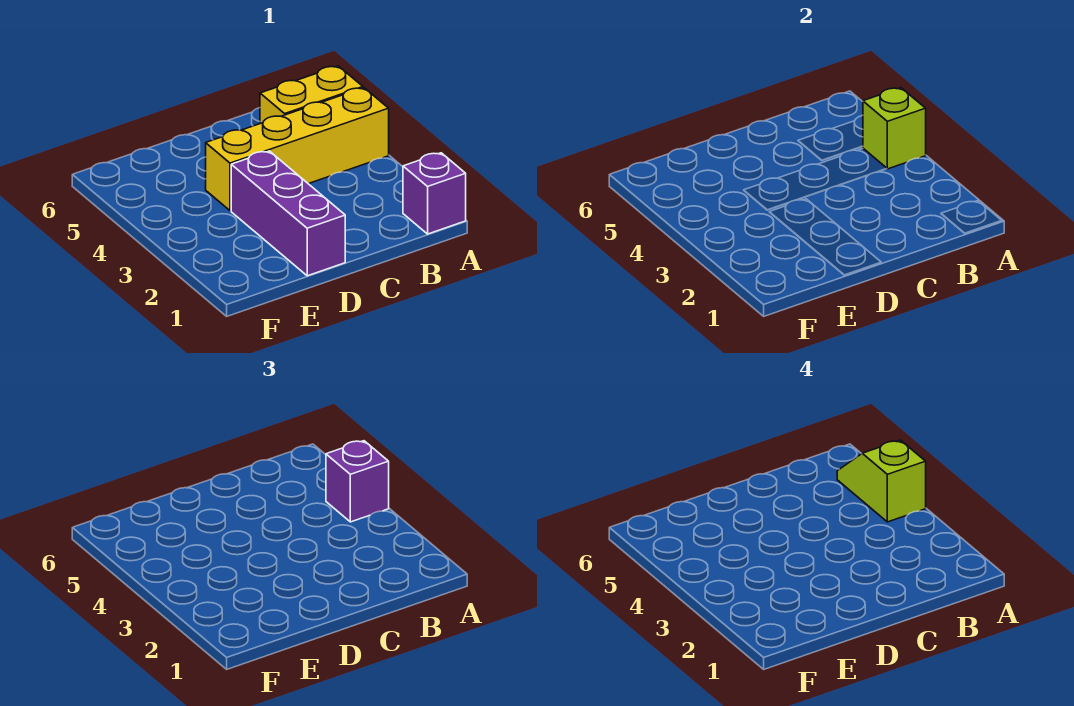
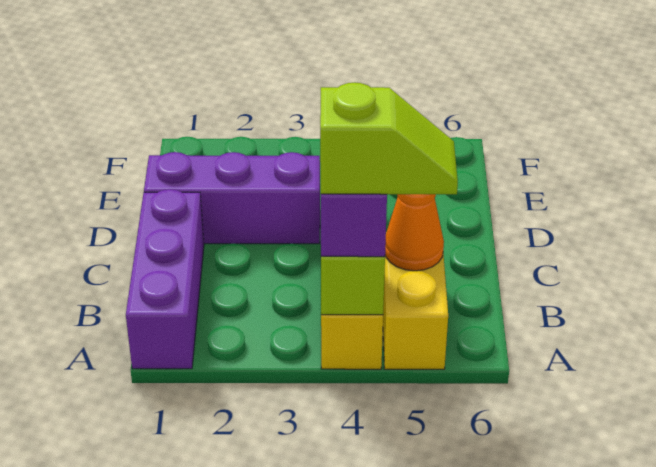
purple brick A1 level 1 -> purple brick A1:C1 level 1
none -> orange cone B5 level 2

